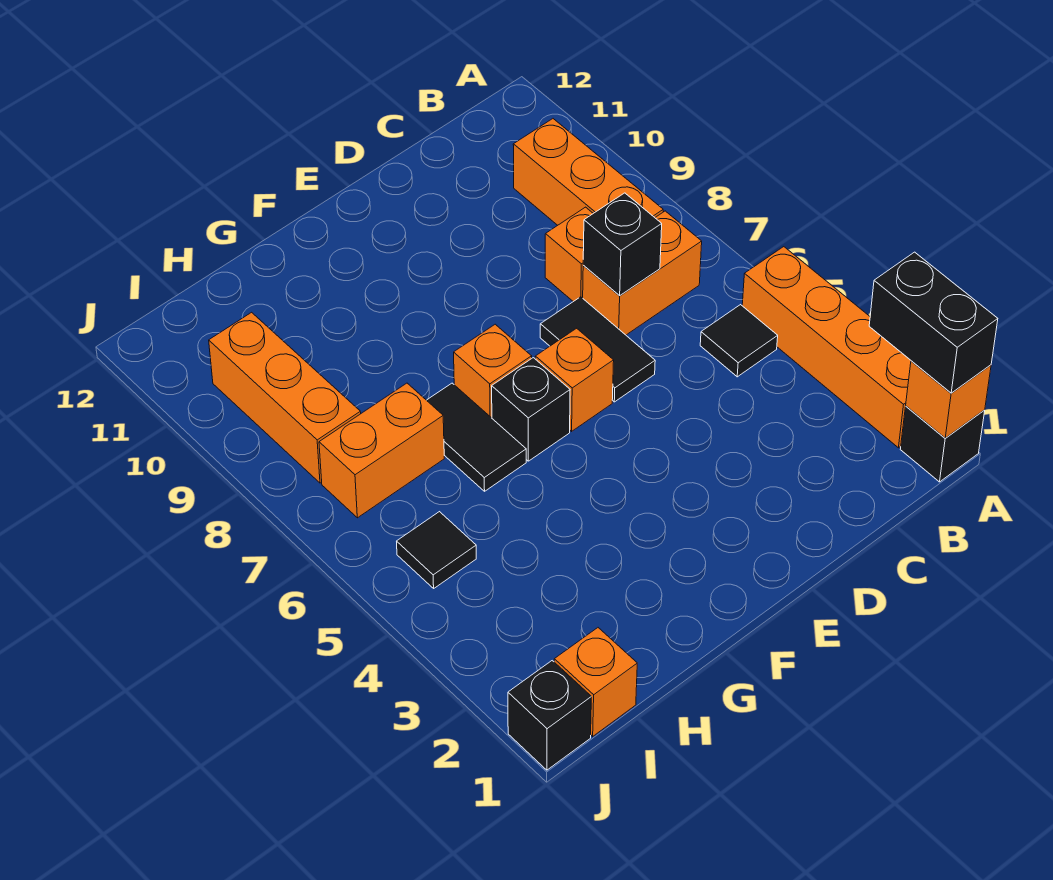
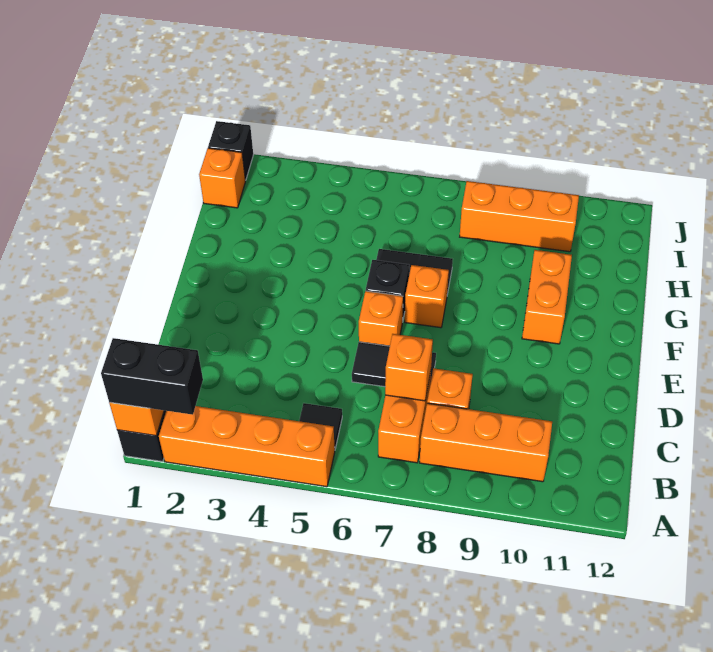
black brick C7 level 2 -> orange brick C7 level 2
orange brick H7:I7 level 1 -> orange brick F10:G10 level 1
black tile I5 level 1 -> none

